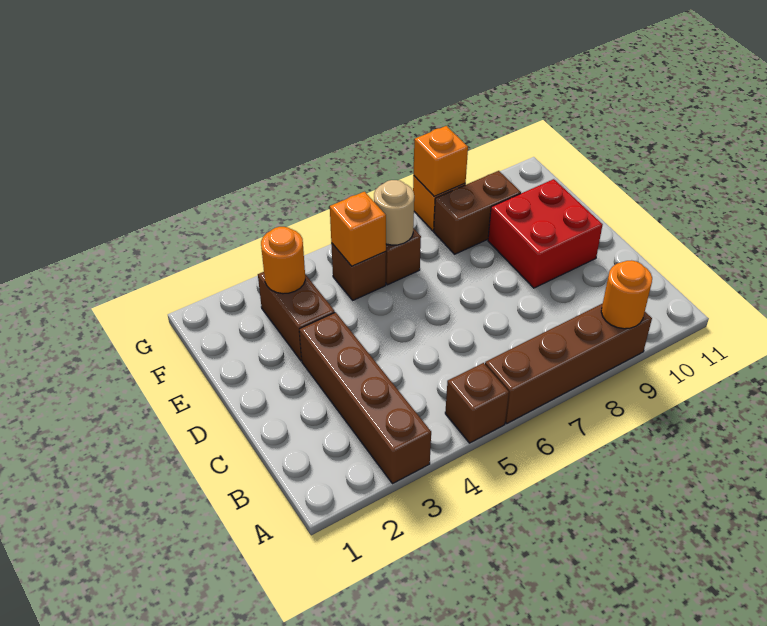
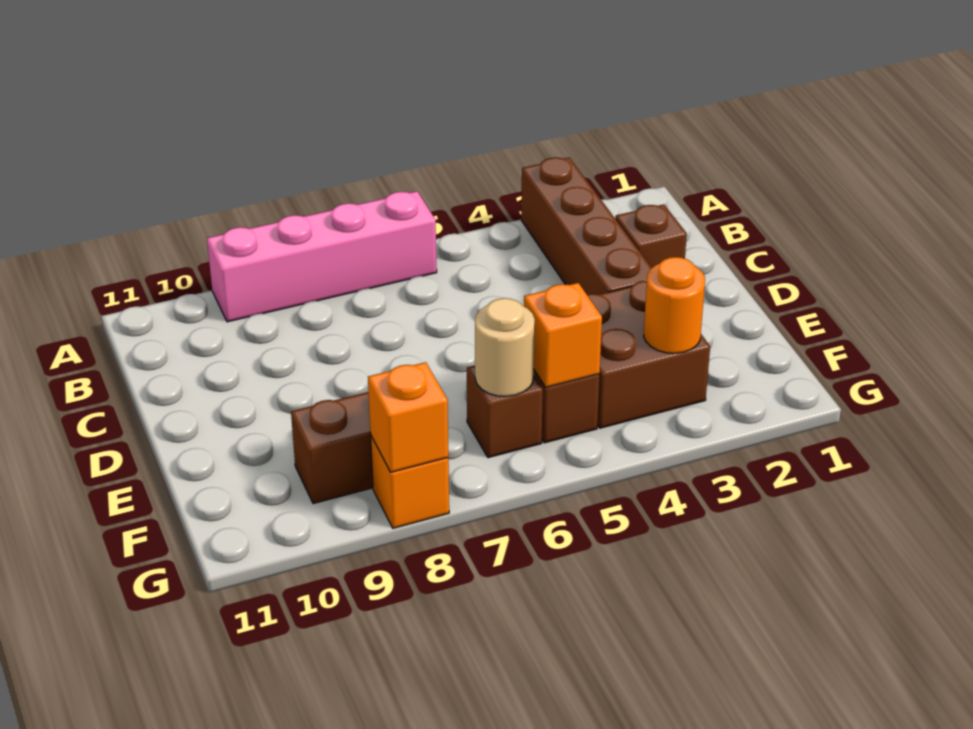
brown brick A5 level 1 -> brown brick C2 level 1
brown brick A6:A9 level 1 -> pink brick A6:A9 level 1
orange round brick A9 level 2 -> none
red brick D9:E10 level 1 -> none
brown brick E3:F3 level 1 -> brown brick E3:F4 level 1

